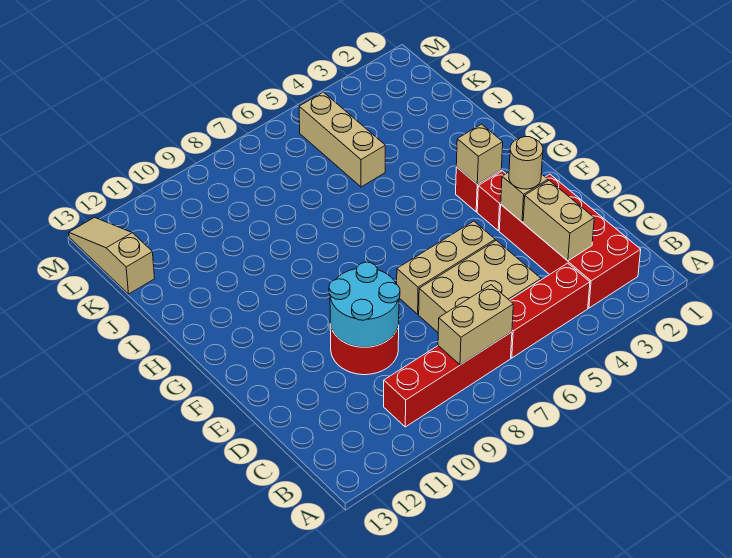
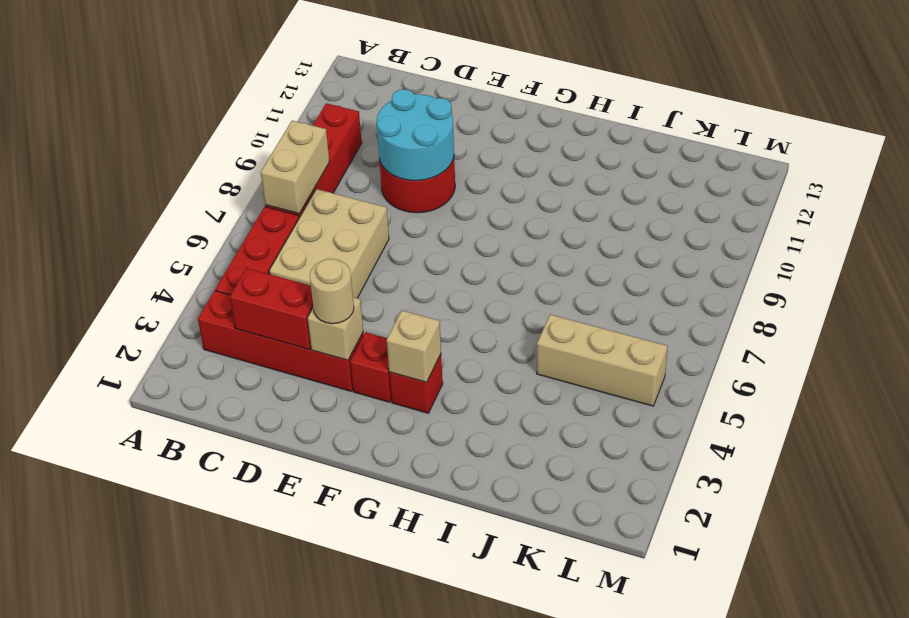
red brick B2:E3 level 1 -> red brick B3:E3 level 1
tan brick C3:D3 level 2 -> red brick C3:D3 level 2
tan brick E5:E7 level 1 -> none
tan slope K13:M13 level 1 top K -> none

